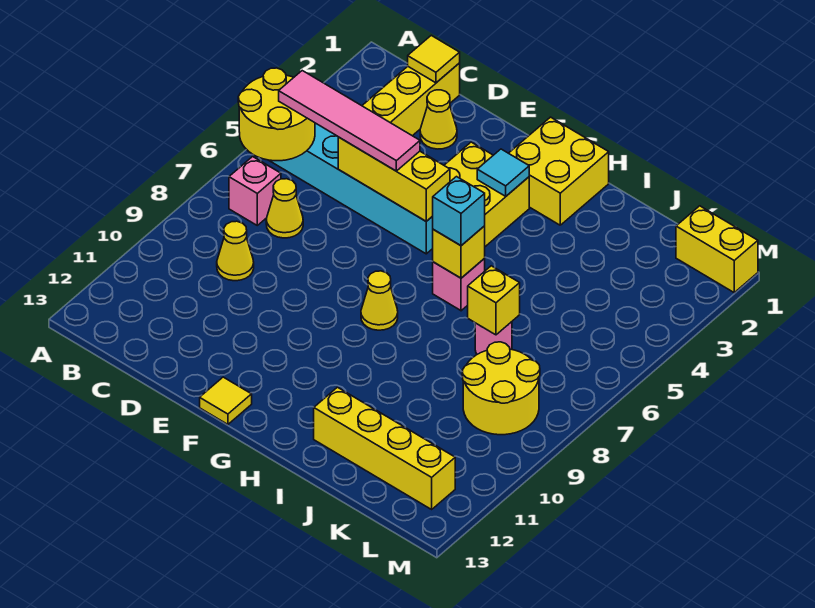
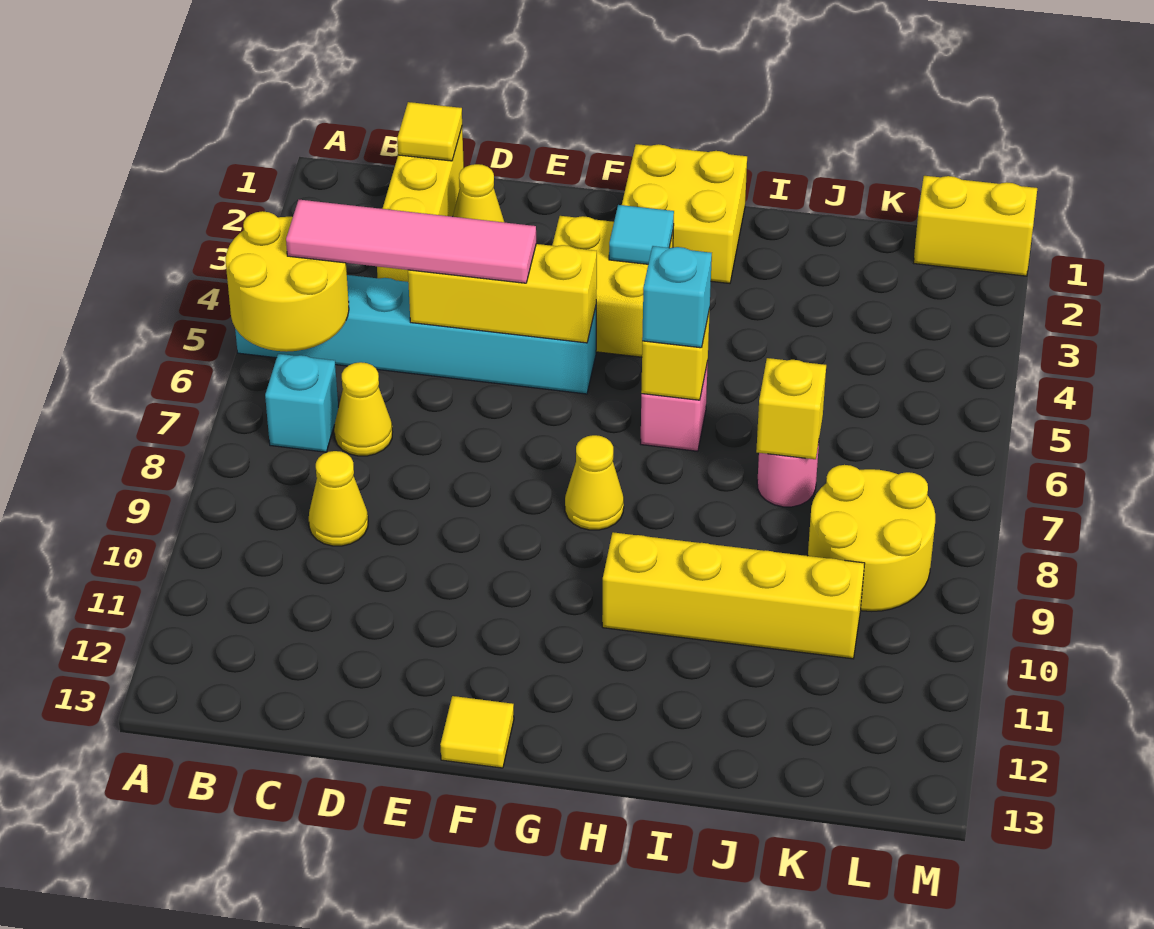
pink brick B7 level 1 -> cyan brick B7 level 1
yellow brick I12:L12 level 1 -> yellow brick H10:K10 level 1

